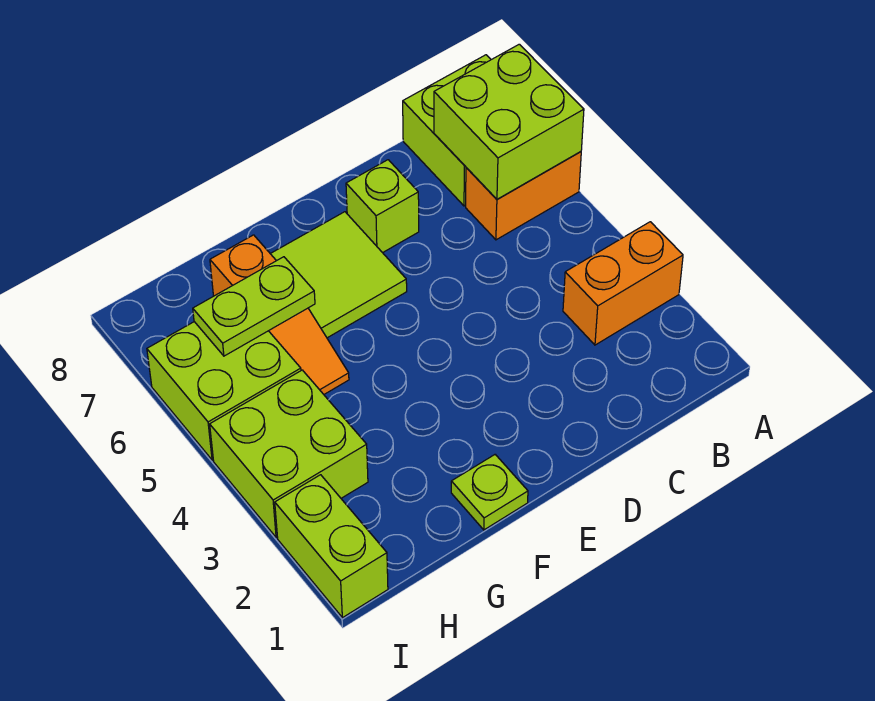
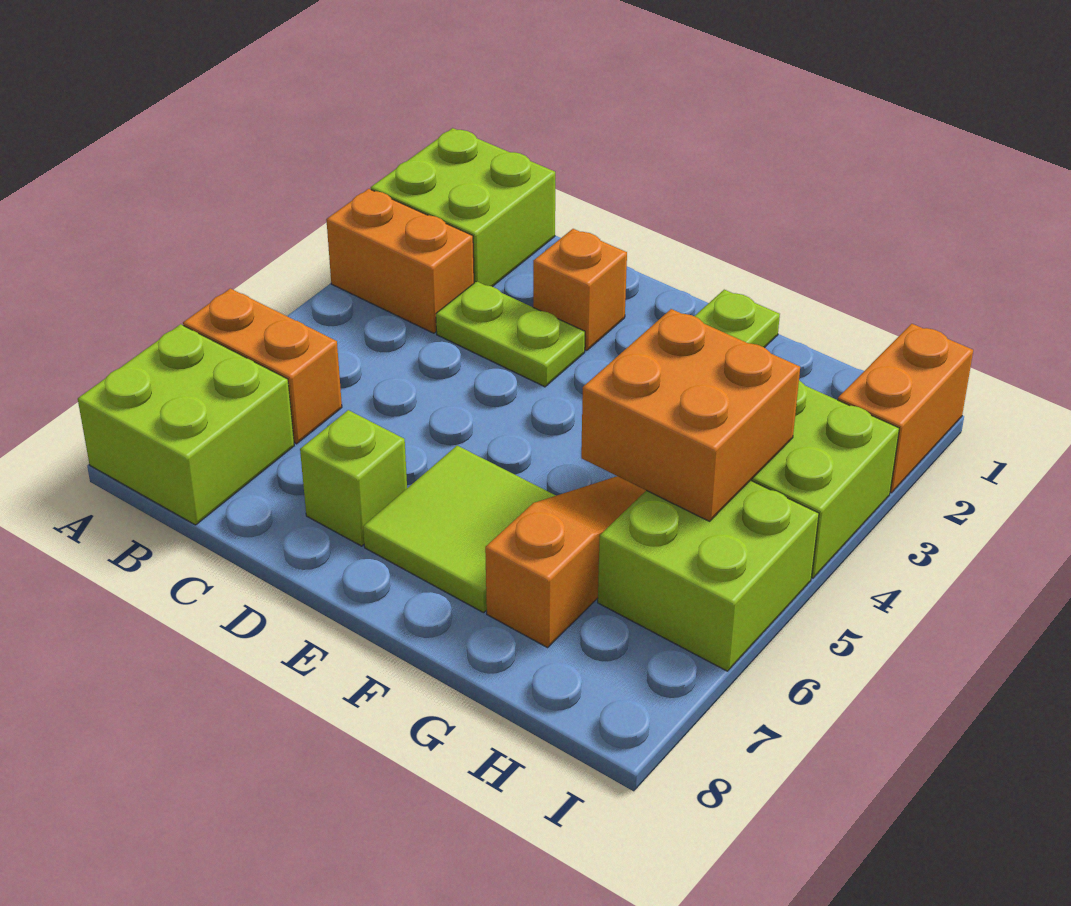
lime brick A6:B7 level 2 -> lime brick A1:B2 level 1
none -> orange brick D2 level 1
none -> orange brick G4:H5 level 2
lime plate G6:H6 level 2 -> lime plate C3:D3 level 1
lime brick I1:I2 level 1 -> orange brick I1:I2 level 1

